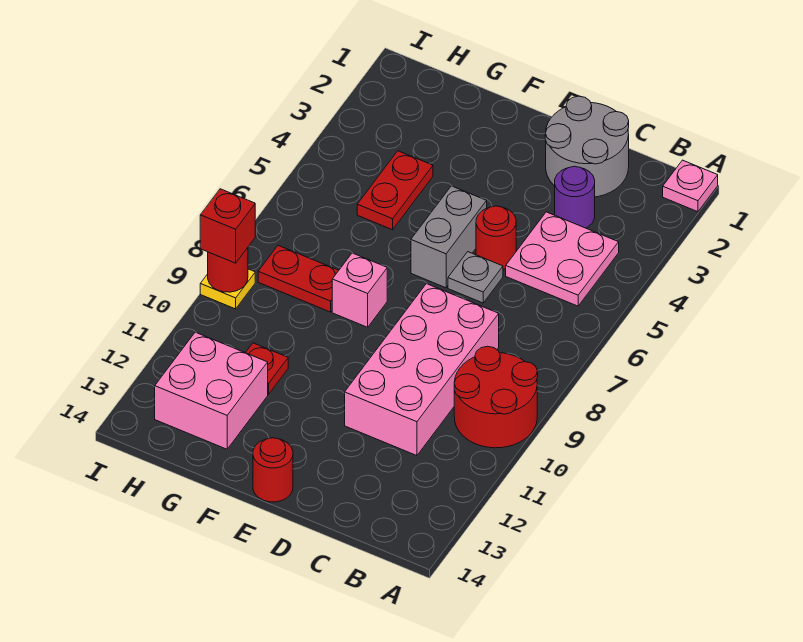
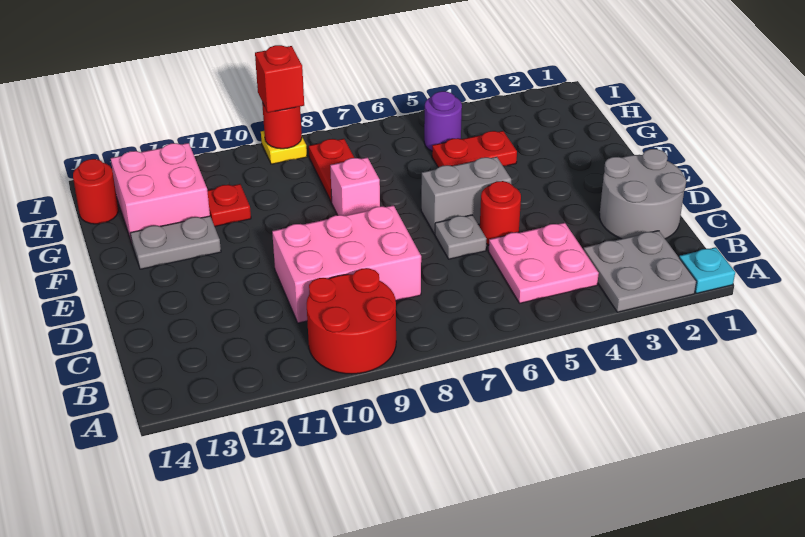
pink plate A1 level 1 -> cyan plate A1 level 1
none -> grey plate A2:B3 level 1
purple round brick C3 level 1 -> purple round brick H5 level 1
pink brick C8:D11 level 1 -> pink brick C8:D10 level 1
red round brick E14 level 1 -> red round brick H14 level 1
none -> grey plate F12:F13 level 1

